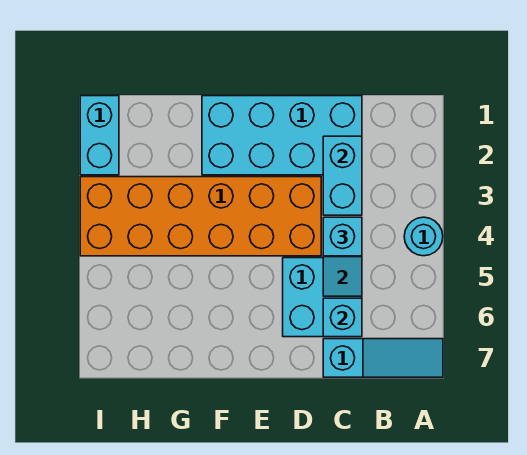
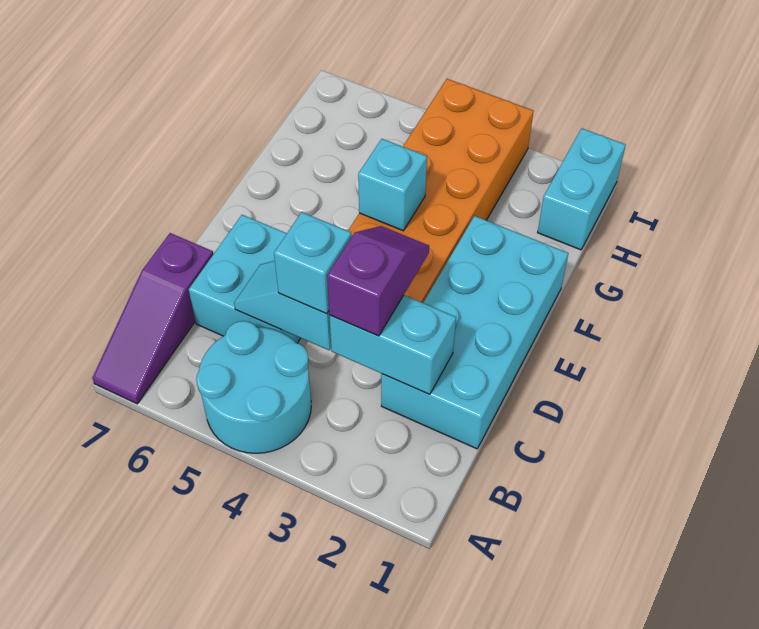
cyan round brick A4 level 1 -> cyan round brick A4:B5 level 1
cyan slope A7:C7 level 1 top C -> purple slope A7:C7 level 1 top C
none -> purple slope C3:D3 level 3 top C
cyan brick C6 level 2 -> cyan brick F4 level 2
cyan brick I1:I2 level 1 -> cyan brick H1:I1 level 1

